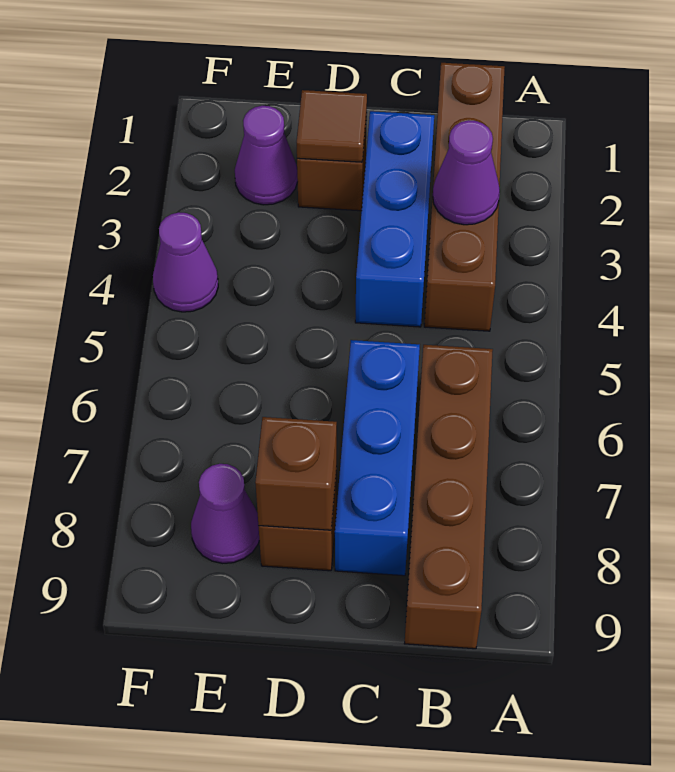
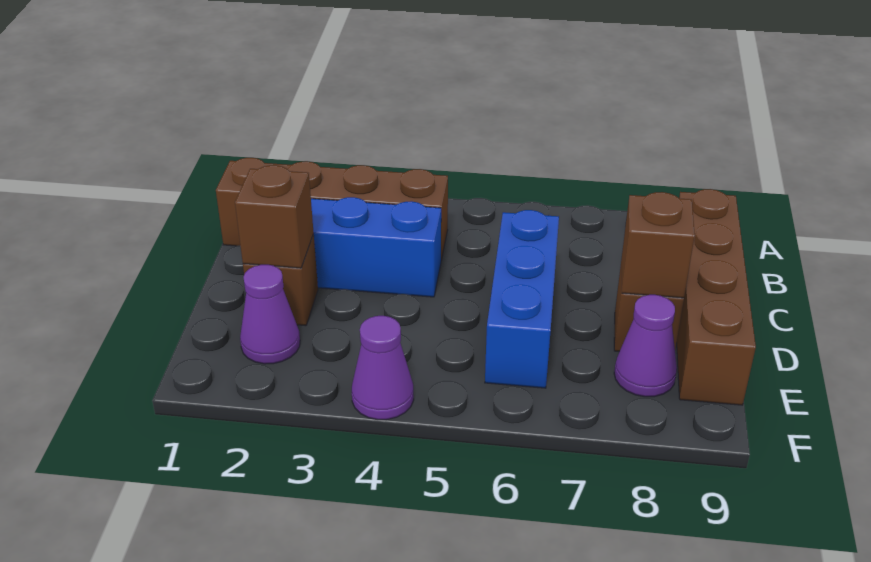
purple cone B3 level 2 -> none
brown brick B6:B9 level 1 -> brown brick B9:E9 level 1
blue brick C6:C8 level 1 -> blue brick C6:E6 level 1
brown tile D2 level 2 -> brown brick D2 level 2

